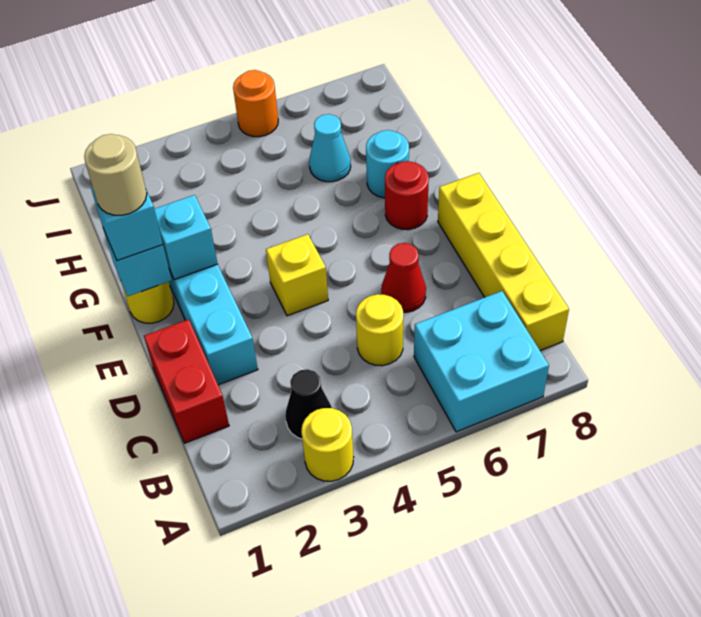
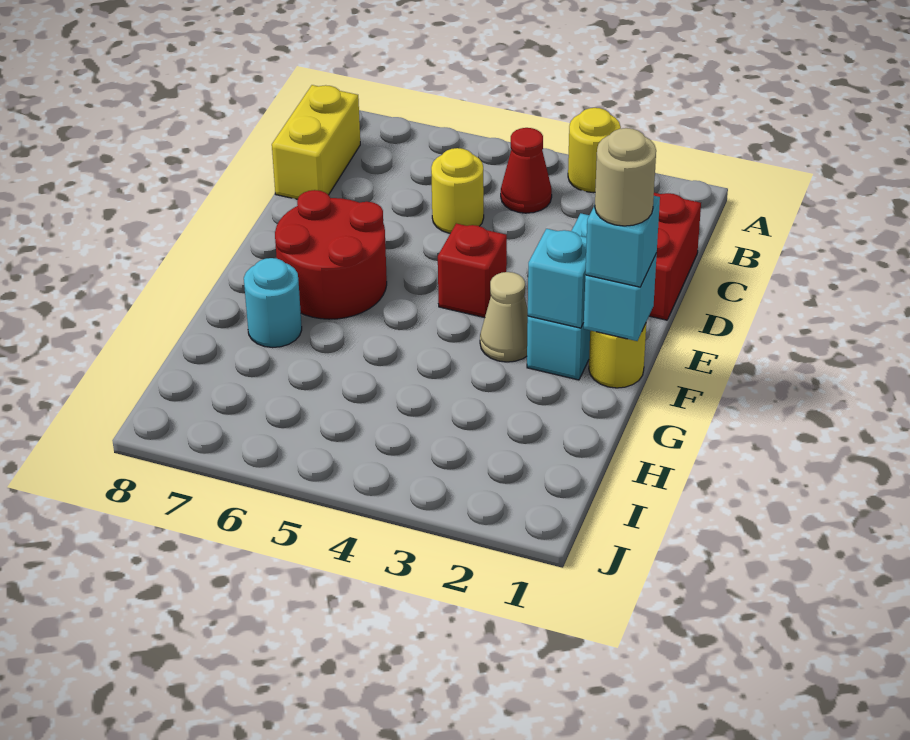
cyan brick A6:B7 level 1 -> none
black cone B3 level 1 -> none
yellow brick B8:E8 level 1 -> yellow brick B8:C8 level 1
red cone D6 level 1 -> red cone B4 level 1
yellow brick E4 level 1 -> red brick E4 level 1
none -> tan cone F3 level 1
red round brick F7 level 1 -> red round brick E6:F7 level 1
cyan cone H6 level 1 -> none
orange round brick J5 level 1 -> none

